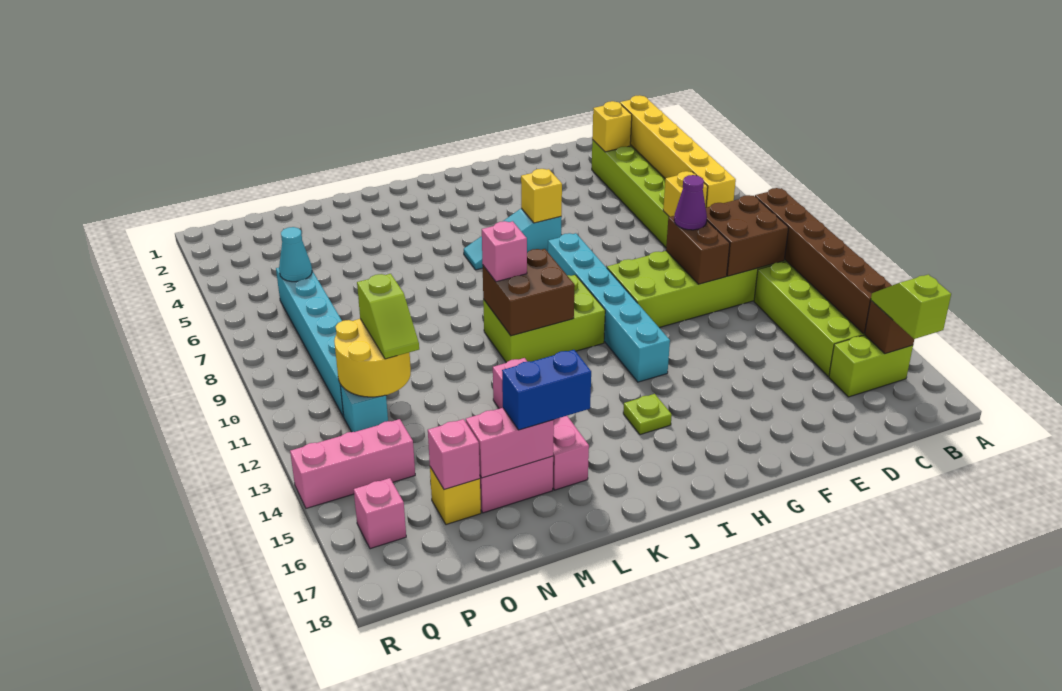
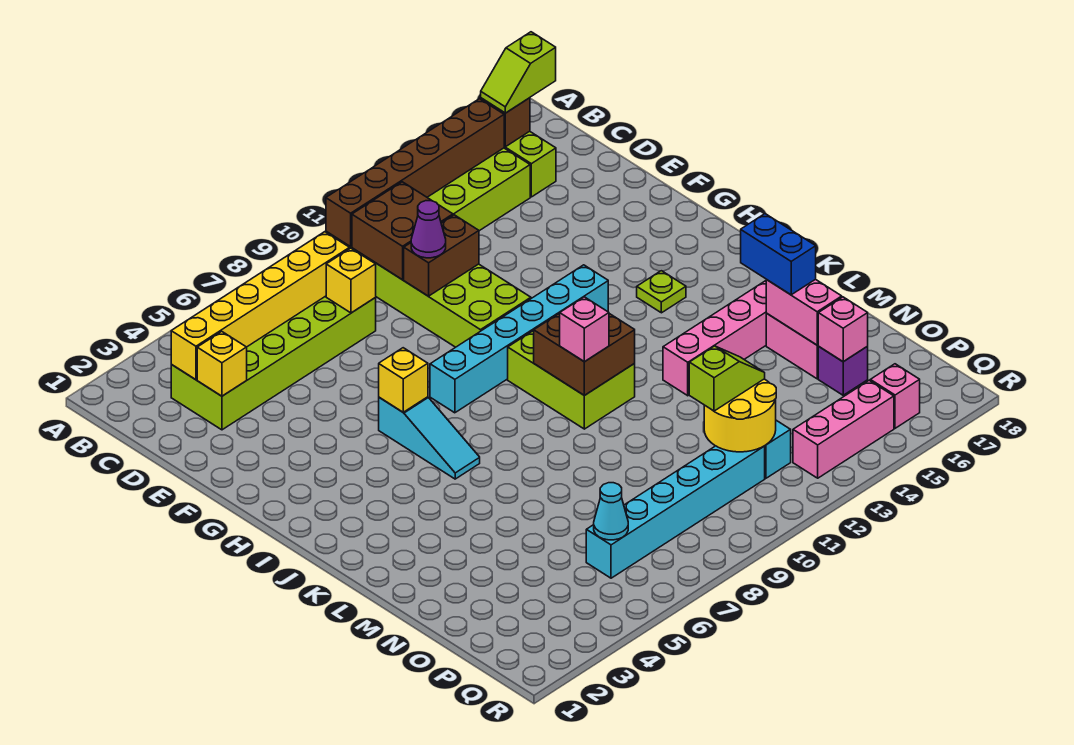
yellow brick O16 level 1 -> purple brick O16 level 1
pink brick P14:R14 level 1 -> pink brick Q13:Q15 level 1

